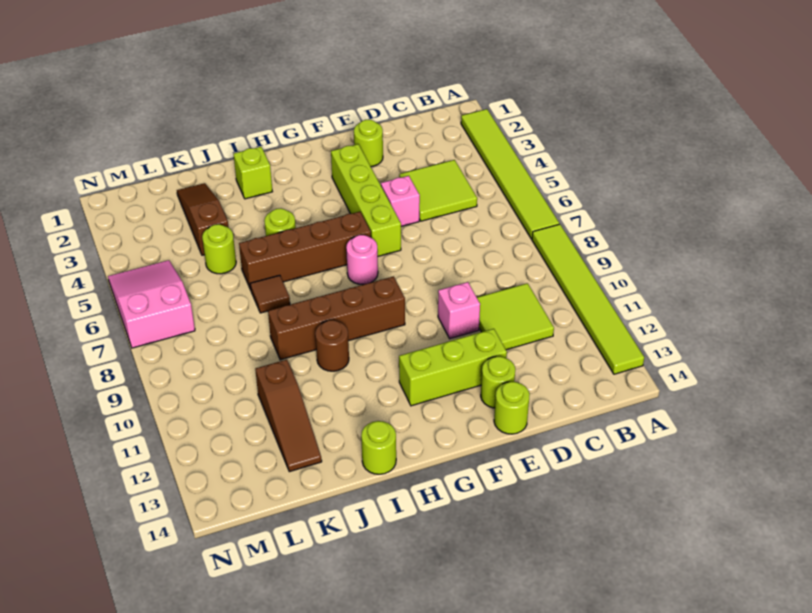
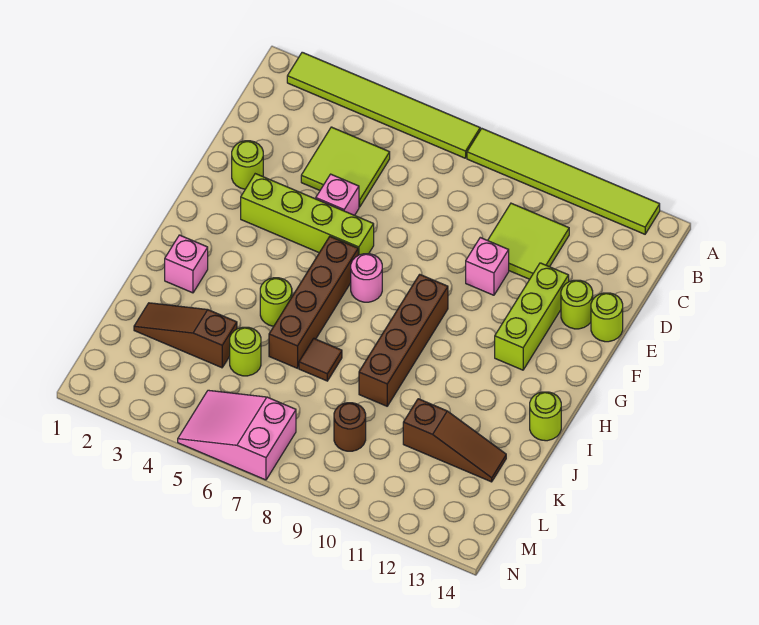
lime brick I2 level 1 -> pink brick I2 level 1
brown round brick I10 level 1 -> brown round brick L9 level 1

